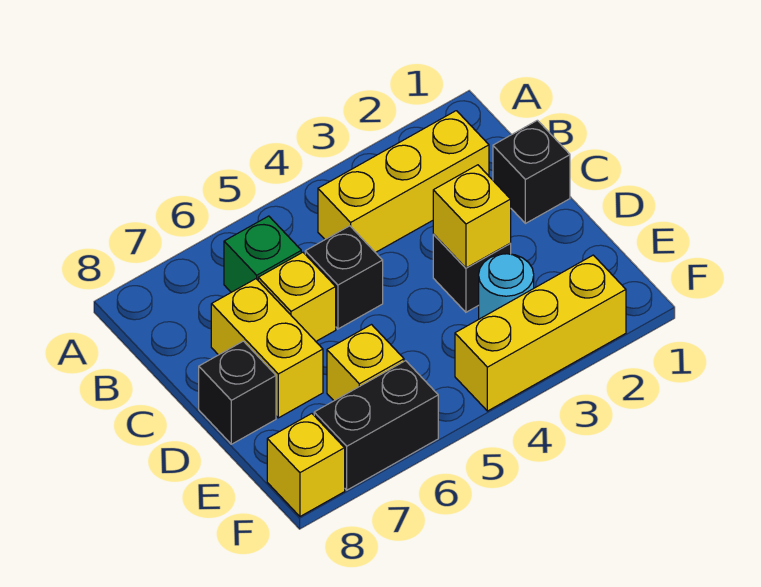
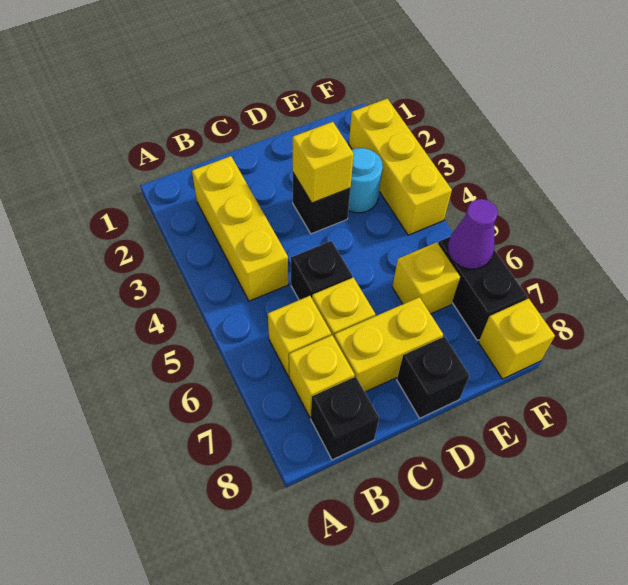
green brick B6 level 1 -> yellow brick B6 level 1
none -> yellow brick B7 level 1
black brick C1 level 1 -> black brick B8 level 1
none -> purple cone F6 level 2

